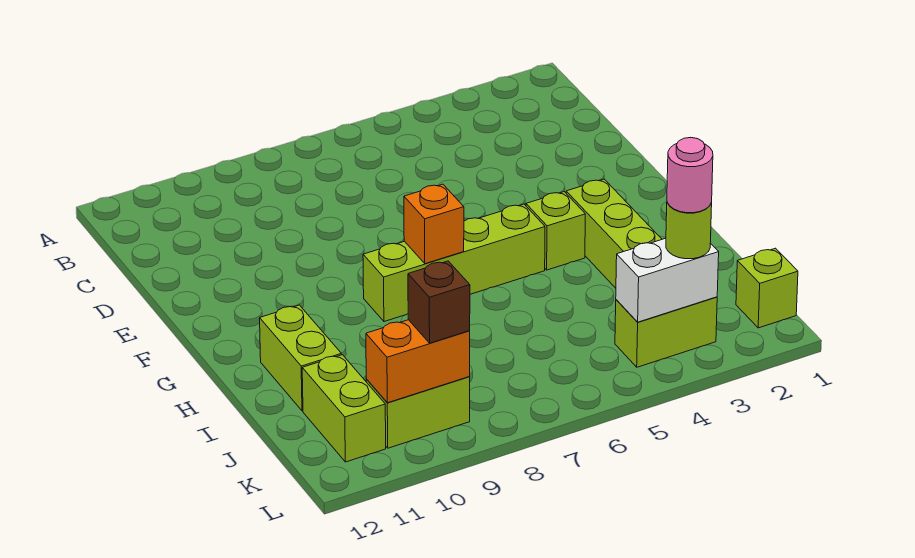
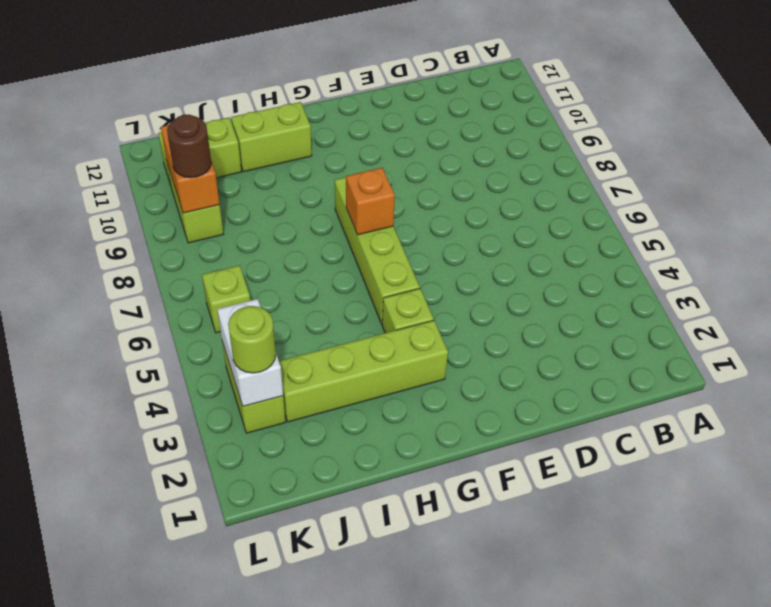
lime brick K1 level 1 -> lime brick K6 level 1
pink round brick K3 level 4 -> none
brown brick K9 level 3 -> brown round brick K9 level 3

